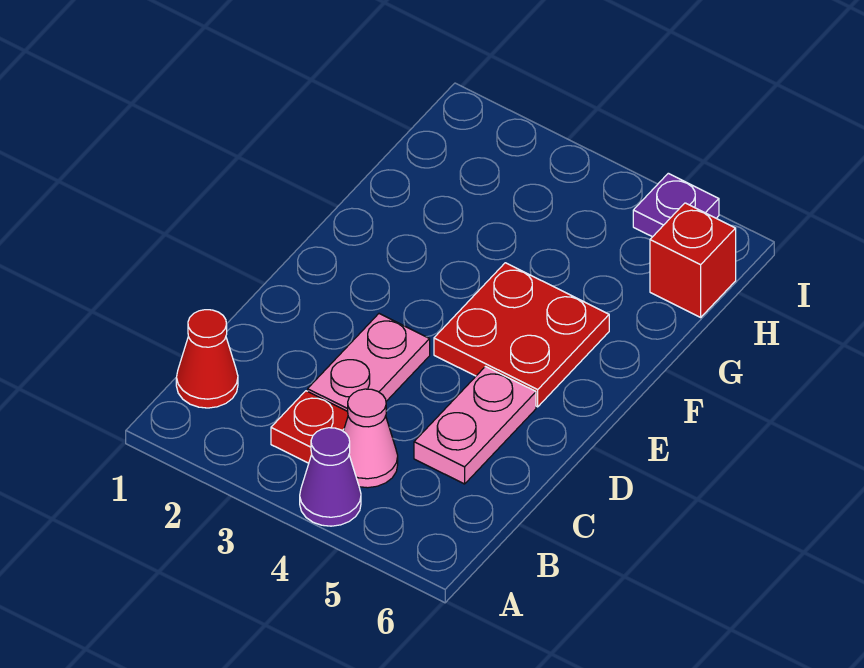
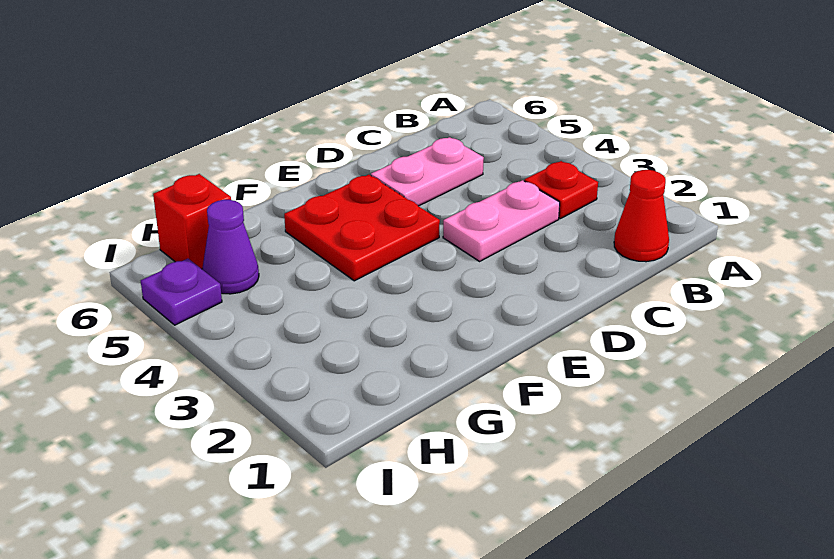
purple cone A4 level 1 -> purple cone H5 level 1
pink cone B4 level 1 -> none

